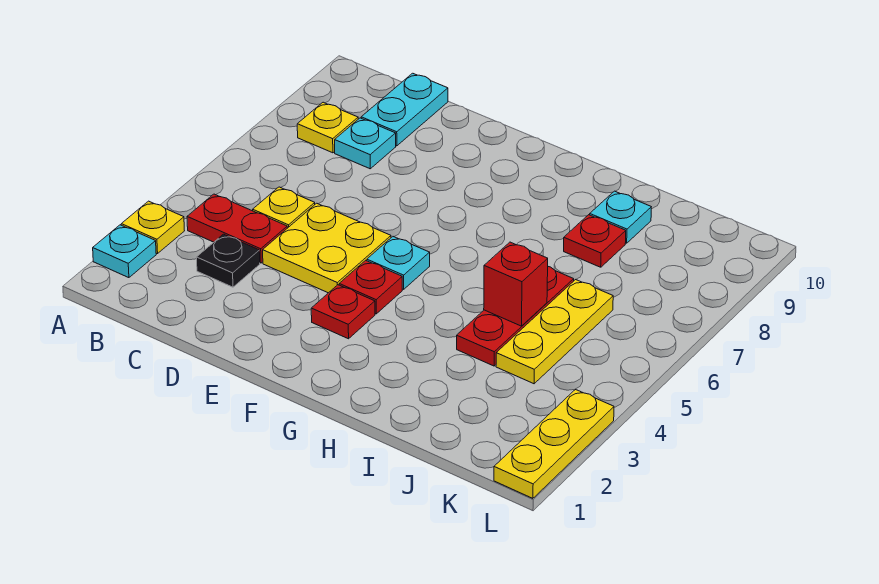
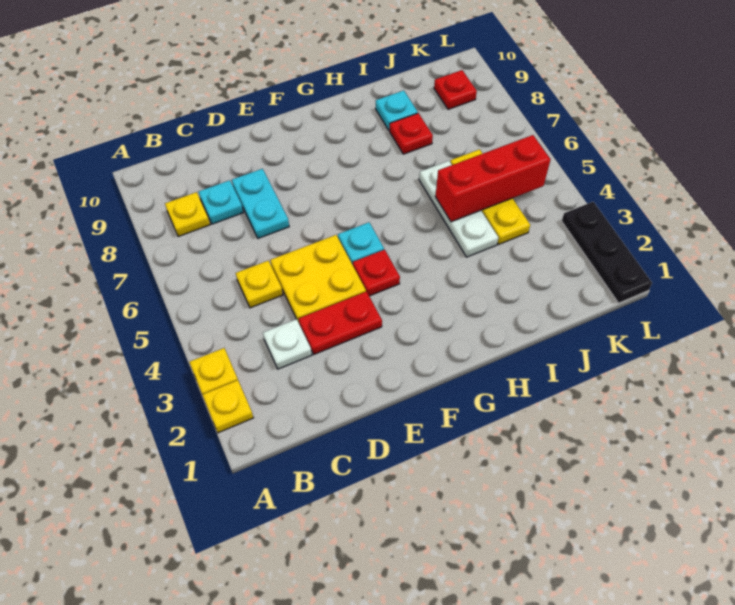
cyan plate A2 level 1 -> yellow plate A2 level 1
red plate B4:C4 level 1 -> red plate D3:E3 level 1
black plate C3 level 1 -> white plate C3 level 1
cyan plate C9:C10 level 1 -> cyan plate D7:D8 level 1
red plate F3 level 1 -> red plate K9 level 1
red plate I4:I6 level 1 -> white plate I4:I6 level 1
red brick I5 level 2 -> red brick I5:K5 level 2
yellow plate L1:L3 level 1 -> black plate L1:L3 level 1

